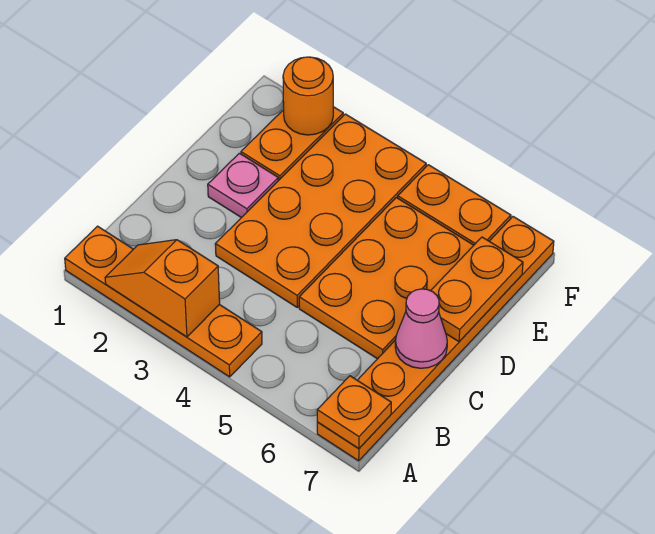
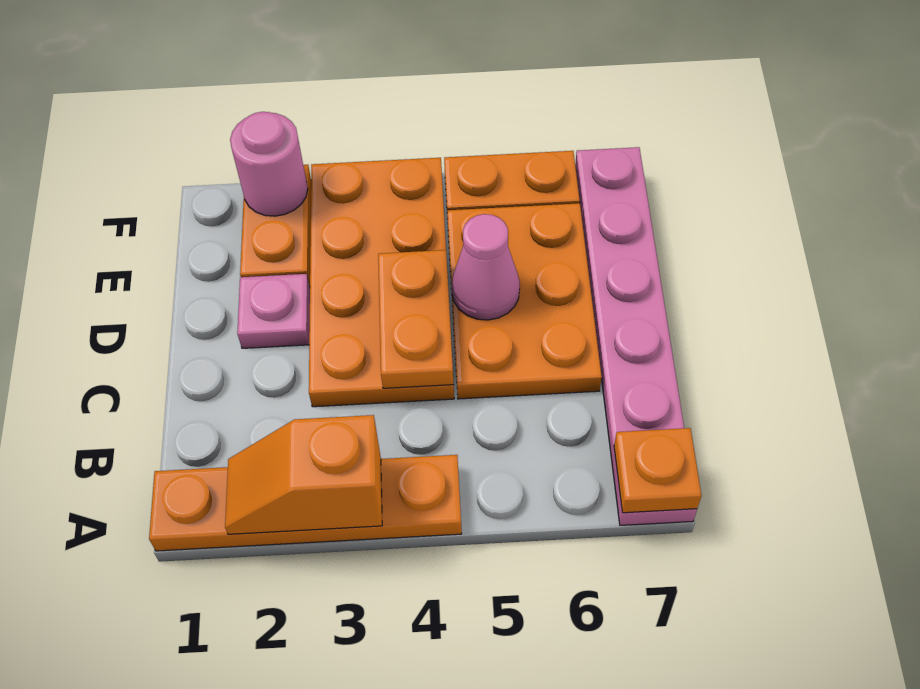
orange plate A7:F7 level 1 -> pink plate A7:F7 level 1
pink cone C7 level 2 -> pink cone D5 level 2
orange plate D7:E7 level 2 -> orange plate C4:D4 level 2
orange round brick F2 level 2 -> pink round brick F2 level 2

